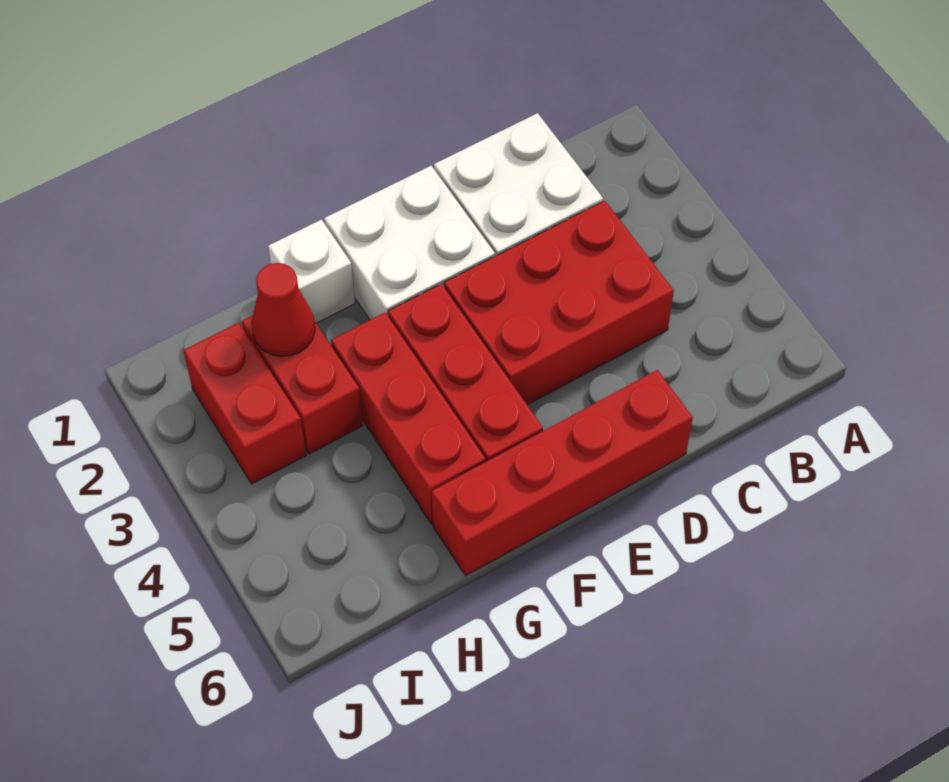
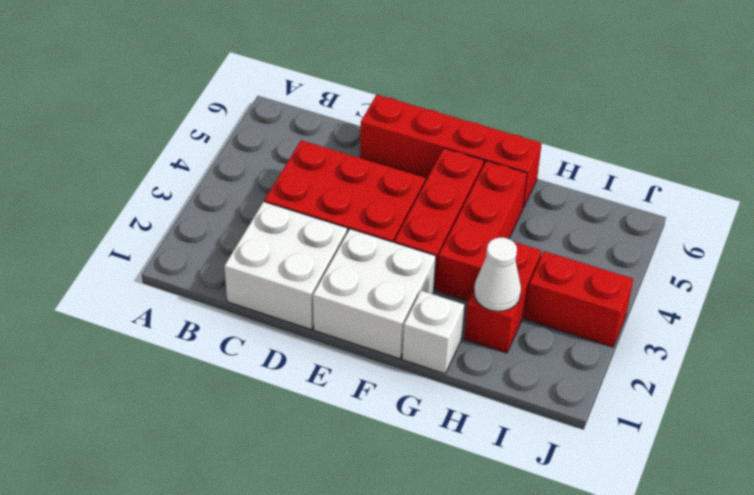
red cone H2 level 2 -> white cone H2 level 2
red brick I2:I3 level 1 -> red brick I3:J3 level 1

